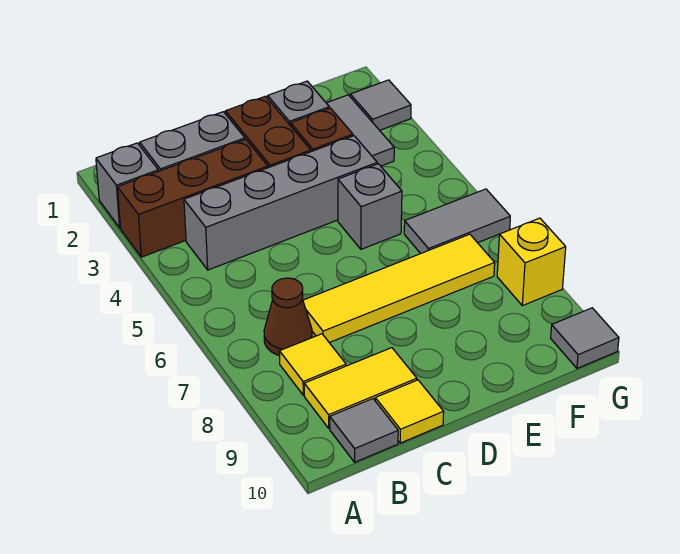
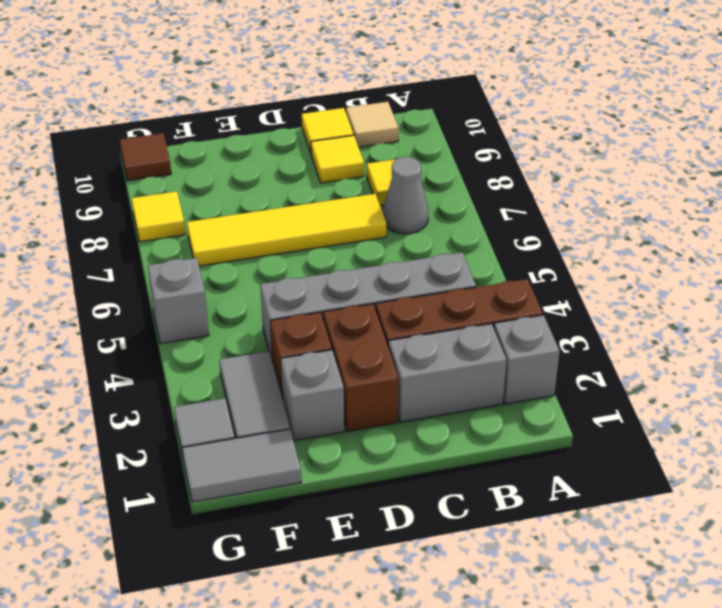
brown cone B7 level 1 -> grey cone B7 level 1
yellow tile B9:C9 level 1 -> yellow tile C9 level 1
grey tile B10 level 1 -> tan tile B10 level 1
grey brick E5 level 1 -> grey brick G5 level 1
grey tile F6:G6 level 1 -> grey tile F1:G1 level 1
yellow brick G8 level 1 -> yellow tile G8 level 1
grey tile G10 level 1 -> brown tile G10 level 1

